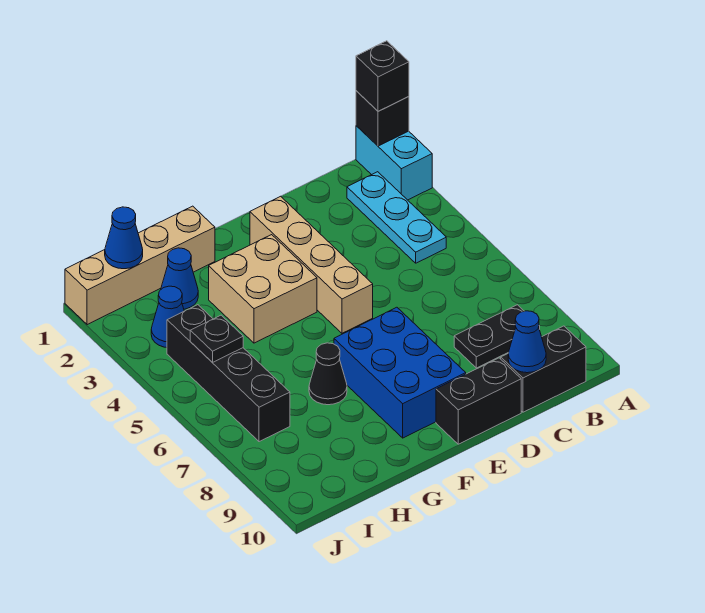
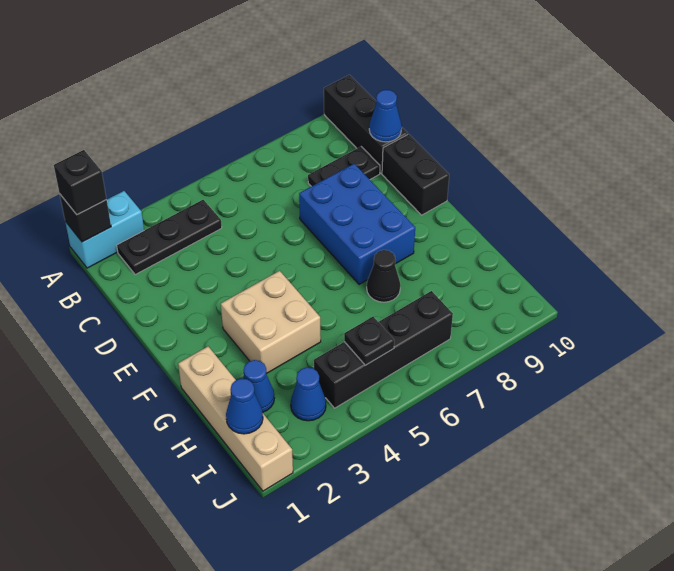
cyan plate B2:B4 level 1 -> black plate B2:B4 level 1
black plate B8:C8 level 1 -> black plate C8:C9 level 1
black brick B10:C10 level 1 -> black brick A10:C10 level 1
tan brick E2:E5 level 1 -> none
blue brick E7:F9 level 1 -> blue brick D7:F8 level 1

